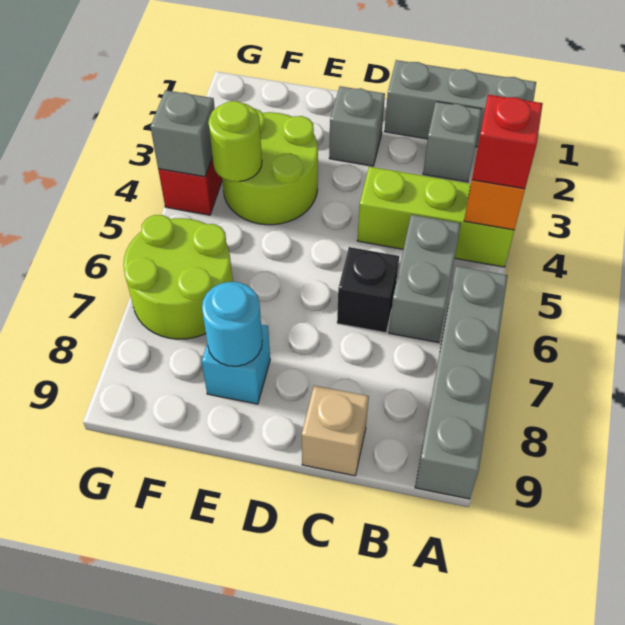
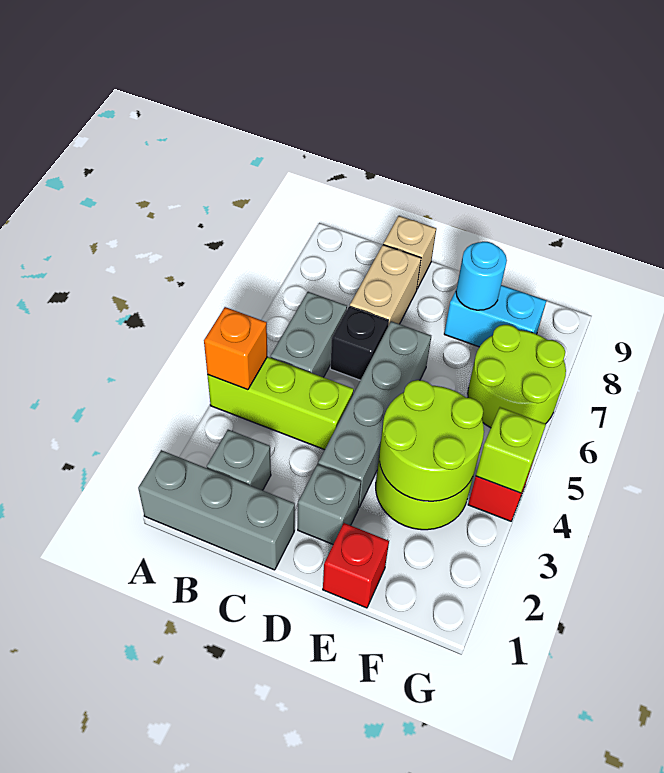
red brick A4 level 3 -> red brick E1 level 1
grey brick A6:A9 level 1 -> grey brick D3:D6 level 1
none -> tan brick C7:C8 level 1
cyan brick E8 level 1 -> cyan brick E8:F8 level 1
lime round brick F4 level 2 -> lime round brick E3:F4 level 2
grey brick G4 level 2 -> lime brick G4 level 2

